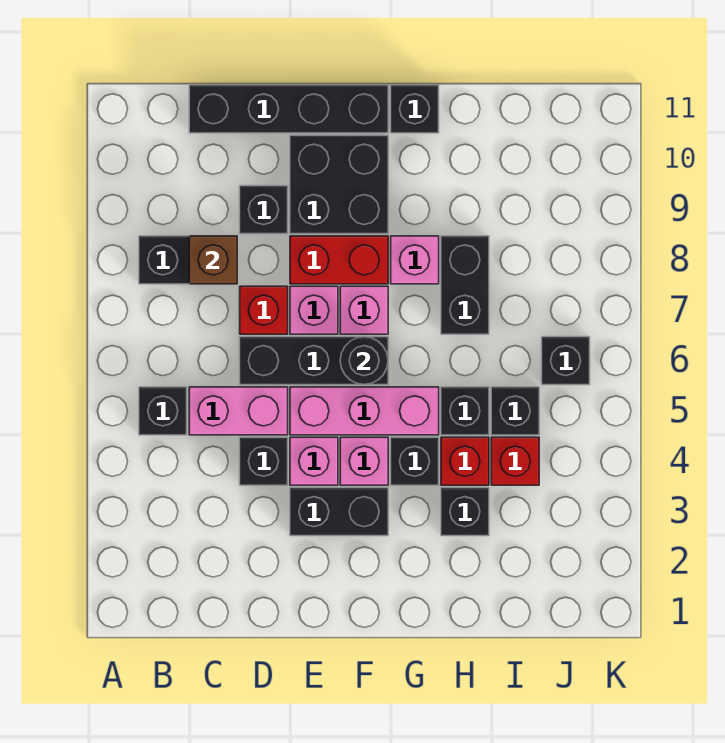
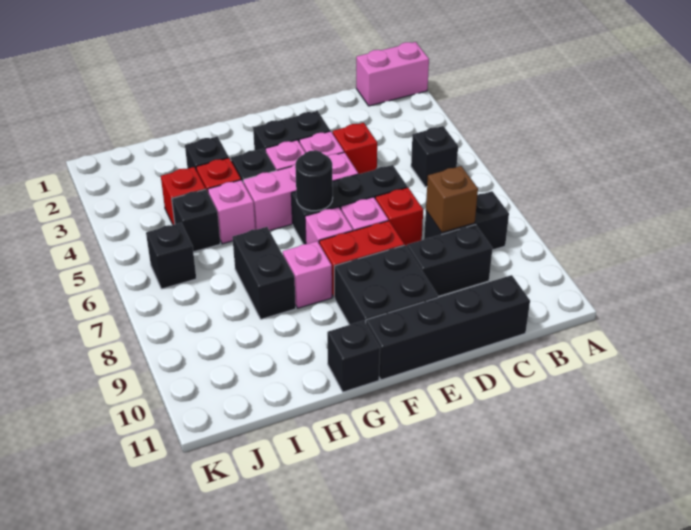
pink brick C5:D5 level 1 -> pink brick A1:B1 level 1
black brick D4 level 1 -> red brick D4 level 1
black brick D9 level 1 -> black brick C9:D9 level 1
black brick H5 level 1 -> pink brick H5 level 1

